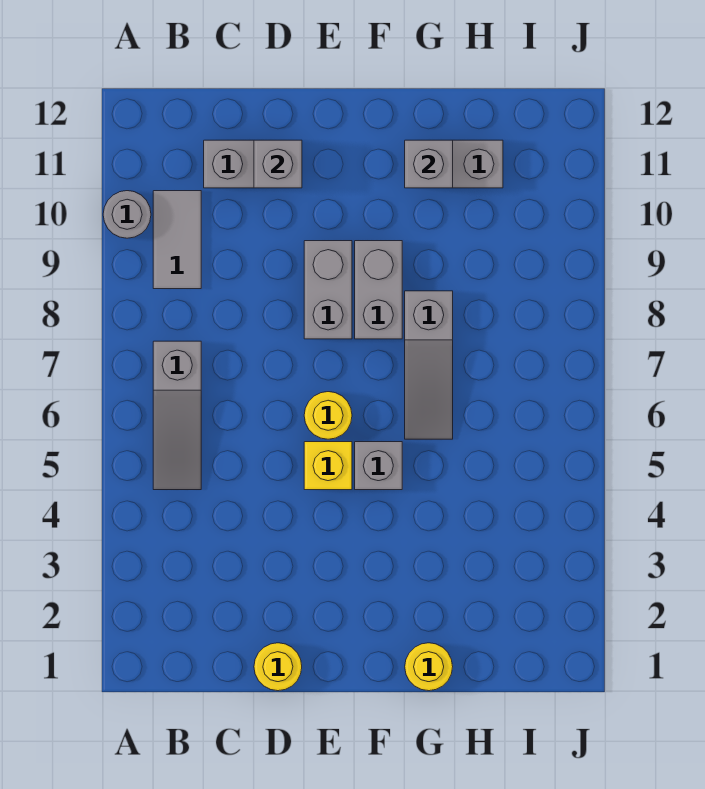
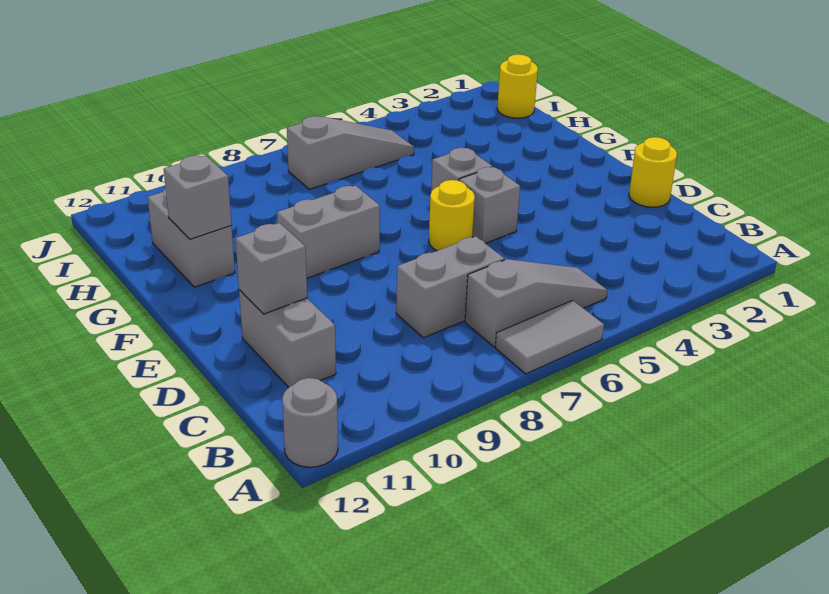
grey round brick A10 level 1 -> grey round brick A12 level 1
grey tile B9:B10 level 1 -> grey tile A6:A7 level 1
yellow brick E5 level 1 -> grey brick E5 level 1
grey brick E8:E9 level 1 -> grey brick C7:C8 level 1
yellow round brick G1 level 1 -> yellow round brick I1 level 1
grey slope G6:G8 level 1 top 8 -> grey slope I5:I7 level 1 top 7

